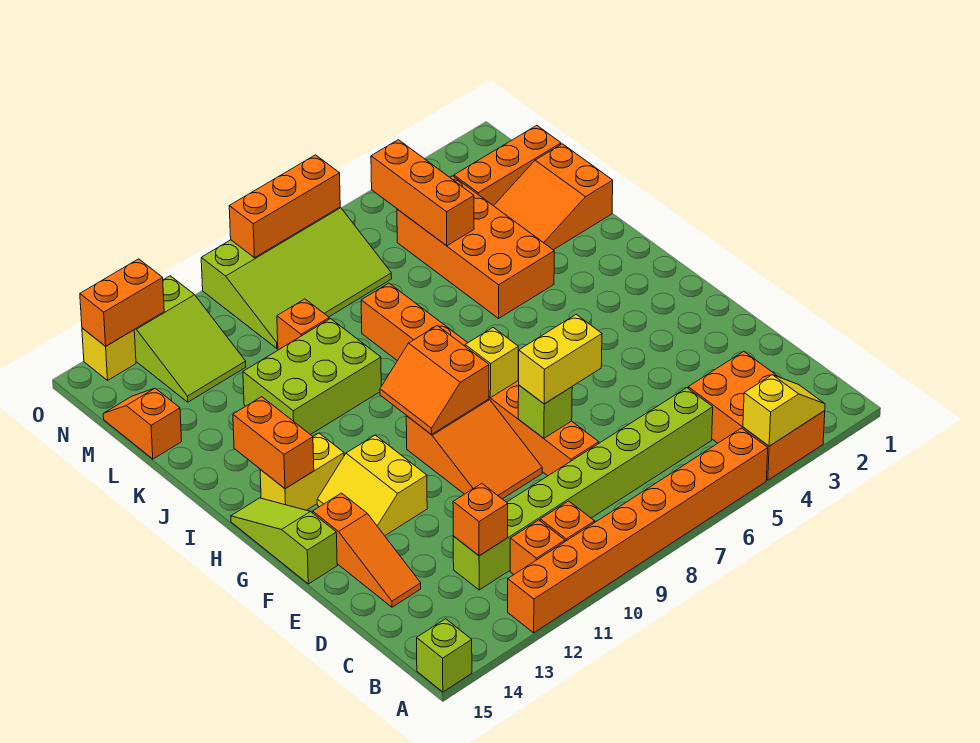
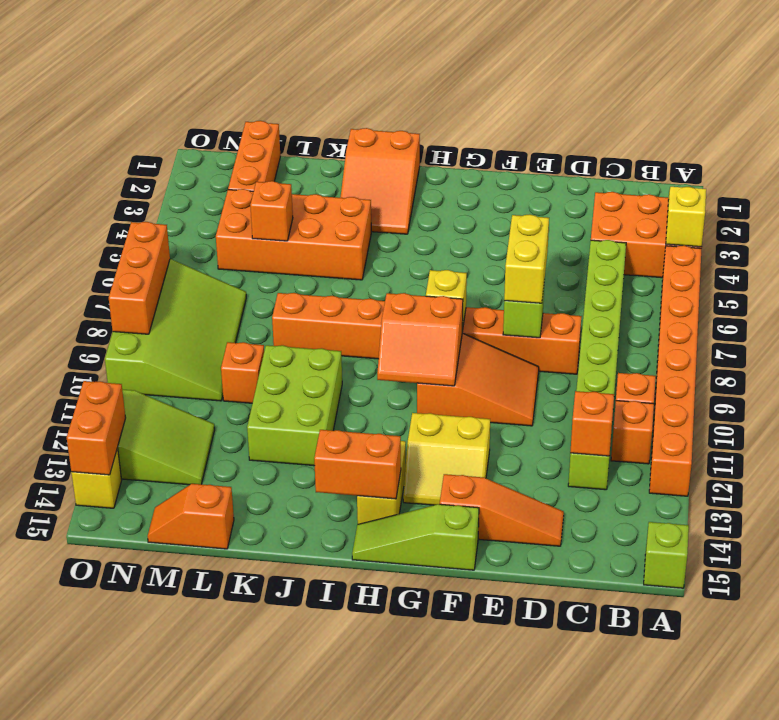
orange slope K1:L3 level 1 top 1 -> orange slope I1:J3 level 1 top 1
orange brick L5:N5 level 2 -> orange brick L5 level 2

